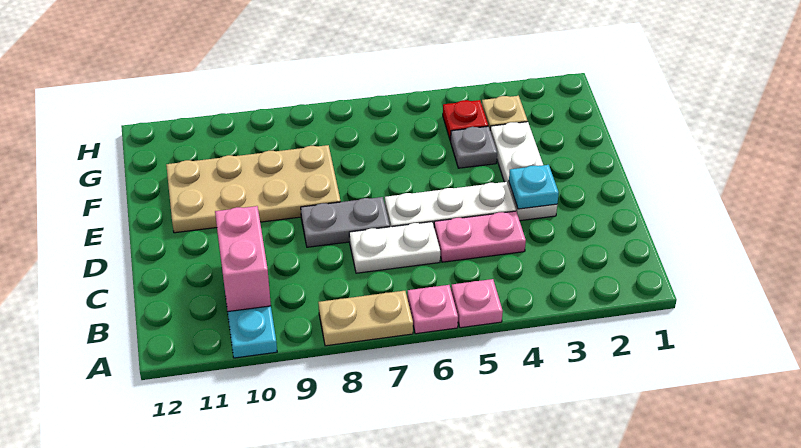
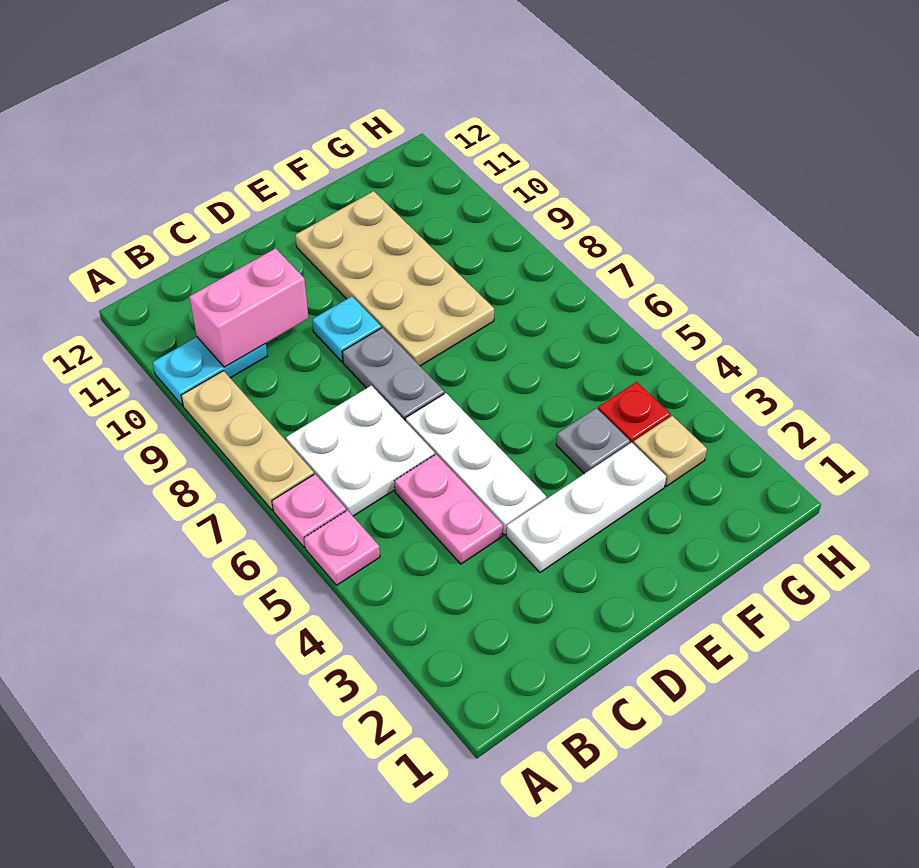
tan plate A7:A8 level 1 -> tan plate A7:A9 level 1
white plate C6:C7 level 1 -> white plate B6:C7 level 1
cyan plate D3 level 2 -> cyan plate D9 level 1

